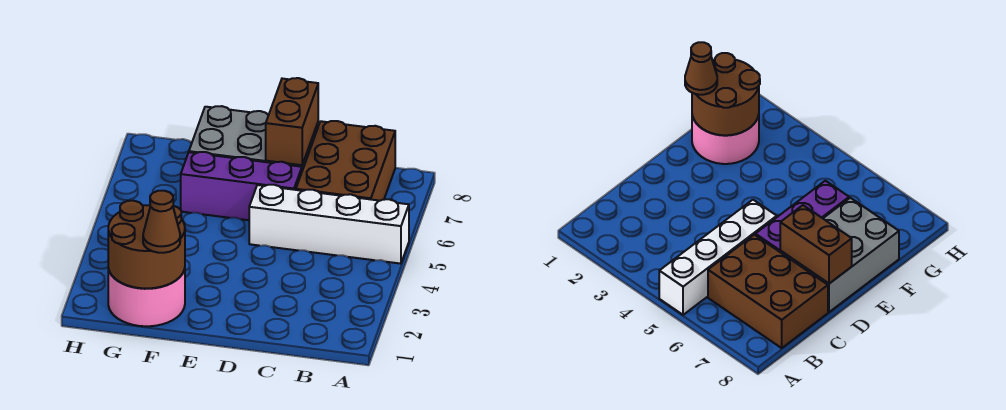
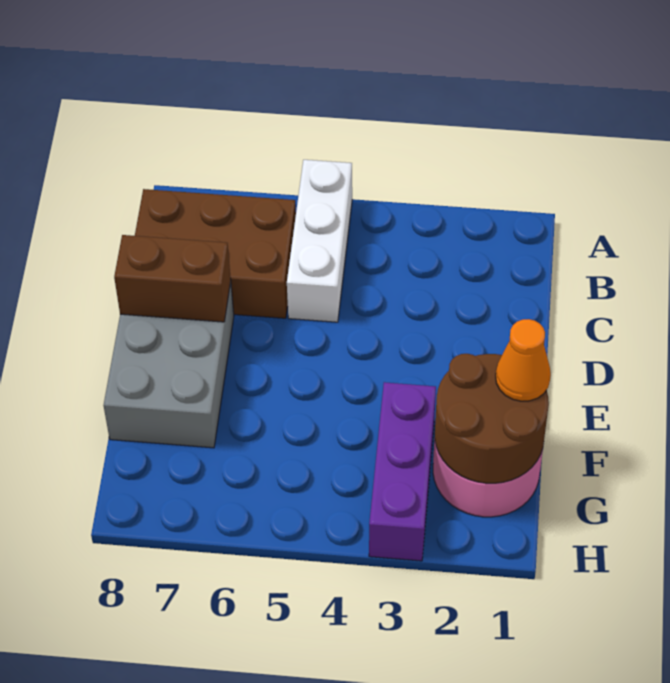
white brick A5:D5 level 1 -> white brick A5:C5 level 1
purple brick D6:F6 level 1 -> purple brick F3:H3 level 1
brown cone F1 level 3 -> orange cone F1 level 3

